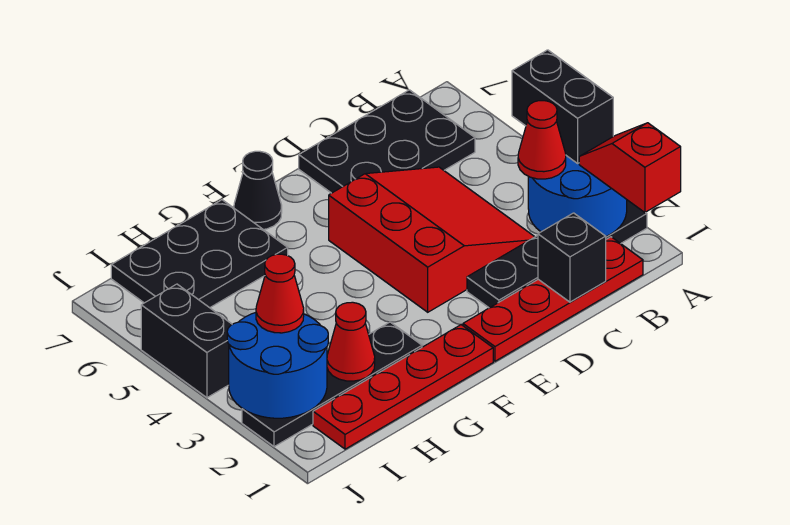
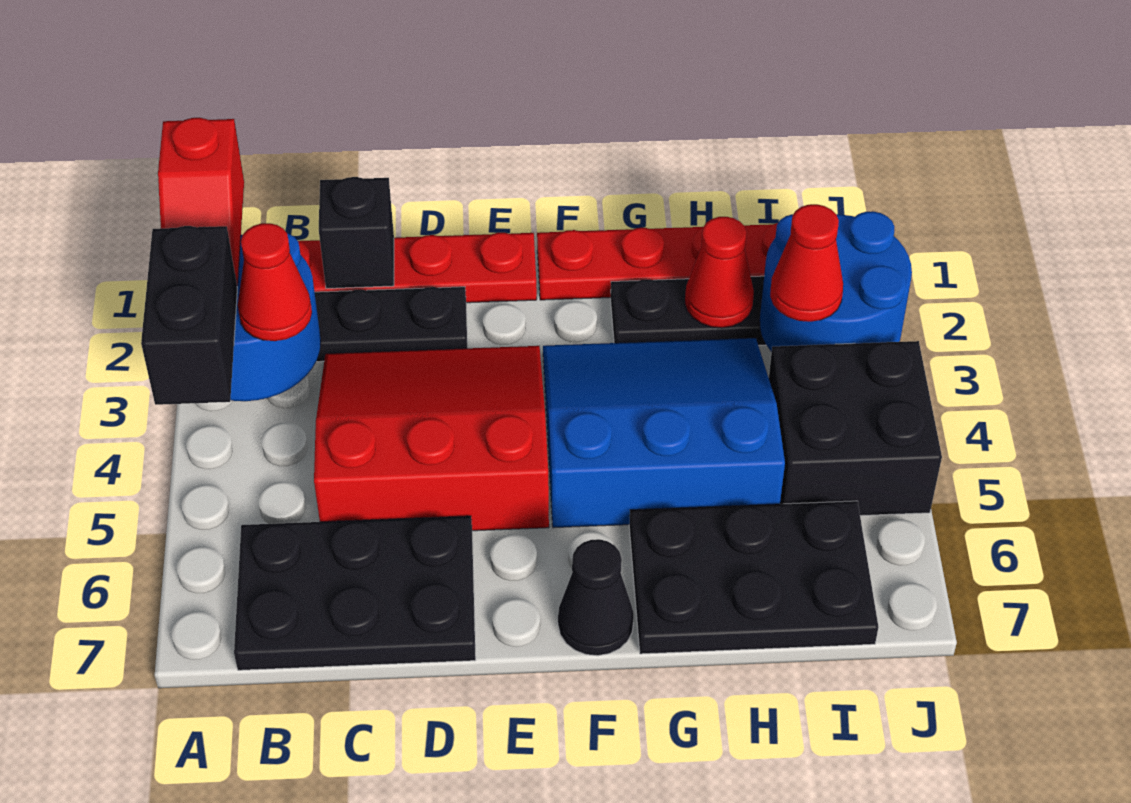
red slope C3:E5 level 1 top E -> red slope C3:E5 level 1 top 5
none -> blue slope F3:H5 level 1 top 5
black brick J4:J5 level 1 -> black brick I4:J5 level 1

